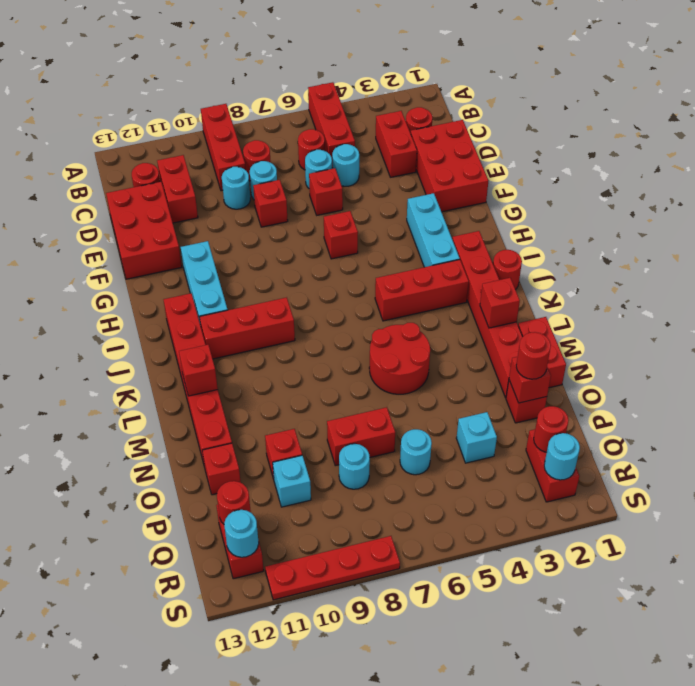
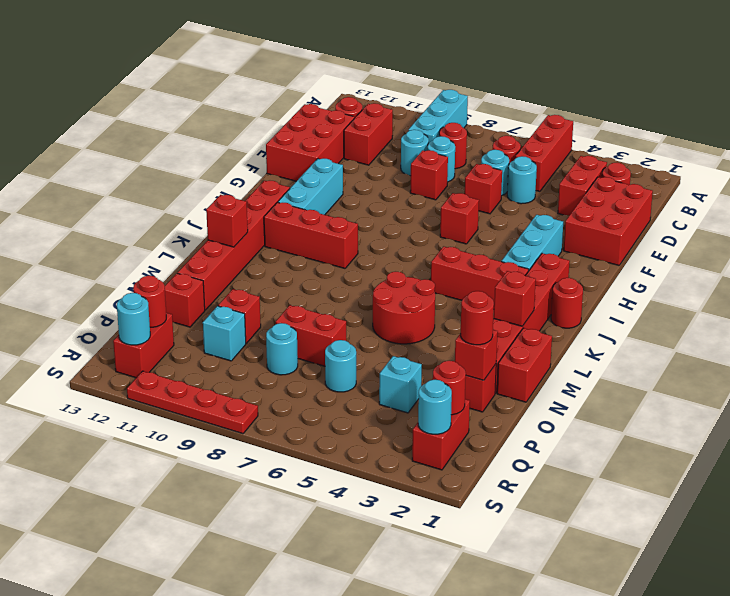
red brick A9:C9 level 1 -> cyan brick A9:C9 level 1

